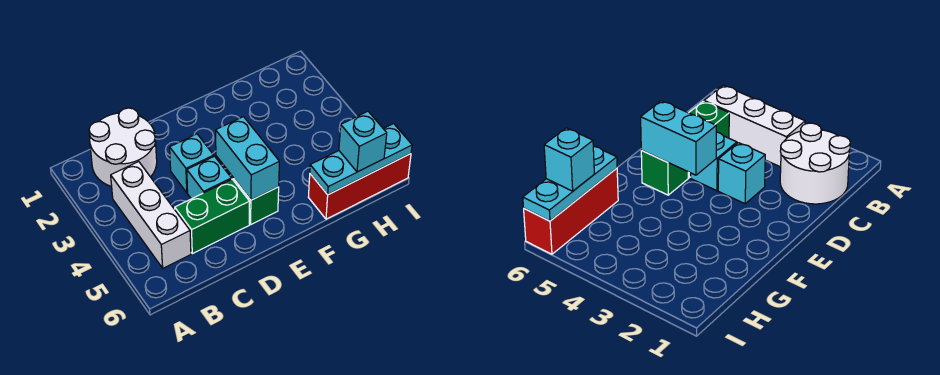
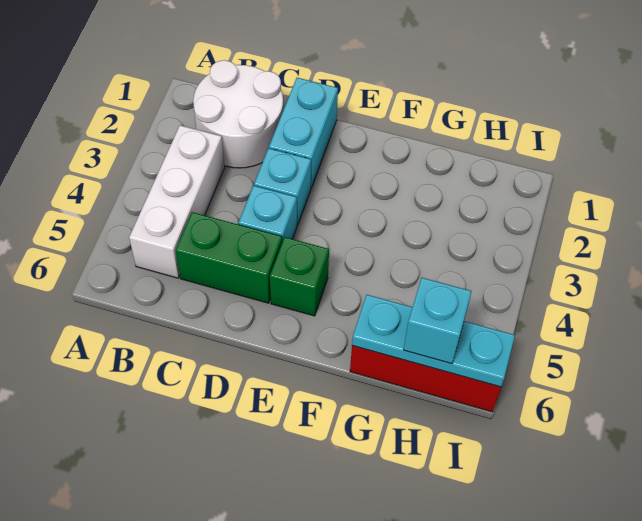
cyan brick E4:E5 level 2 -> cyan brick D1:D2 level 1

